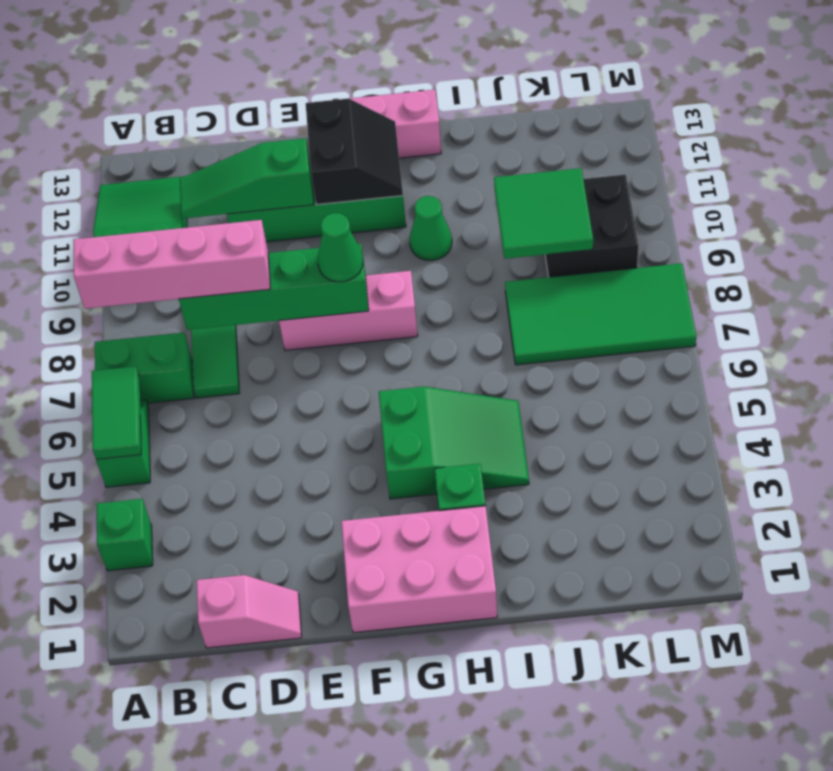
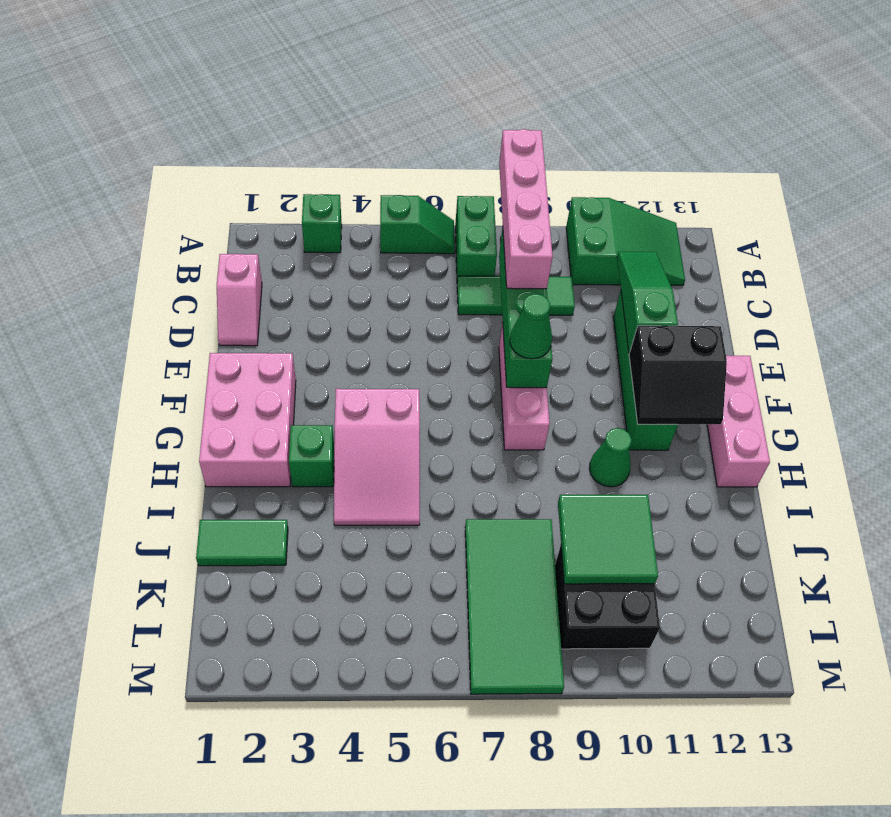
green tile A5:A6 level 2 -> green tile J1:J2 level 1
green slope G4:I5 level 1 top G -> pink slope G4:I5 level 1 top G

